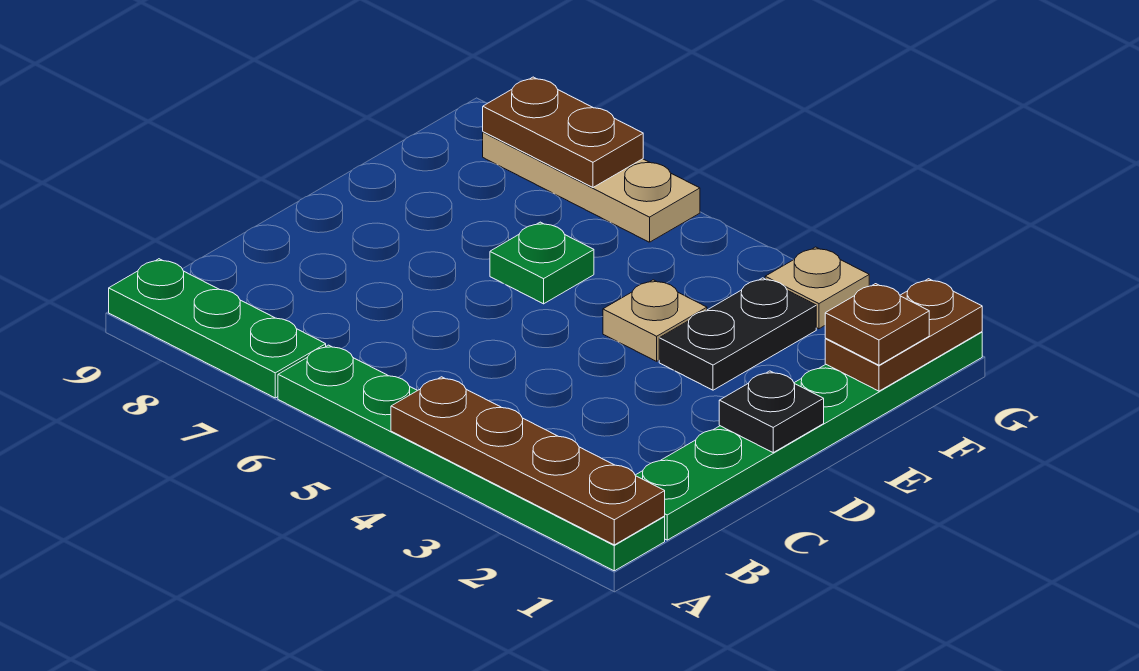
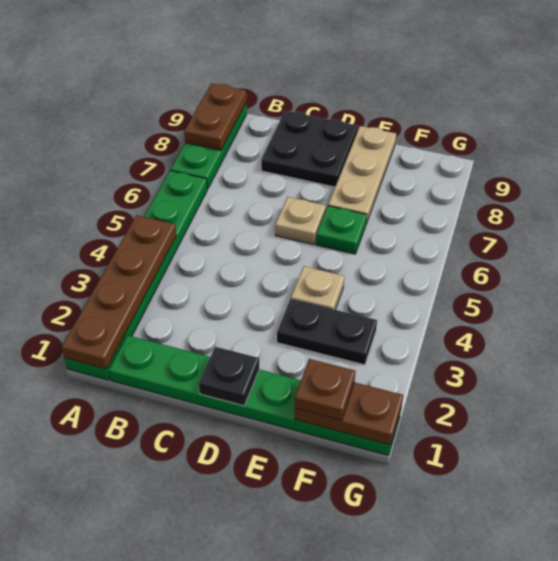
none -> black plate C8:D9 level 1
tan plate G3 level 1 -> tan plate D6 level 1
tan plate G6:G8 level 1 -> tan plate E7:E9 level 1
brown plate G7:G8 level 2 -> brown plate A8:A9 level 2

